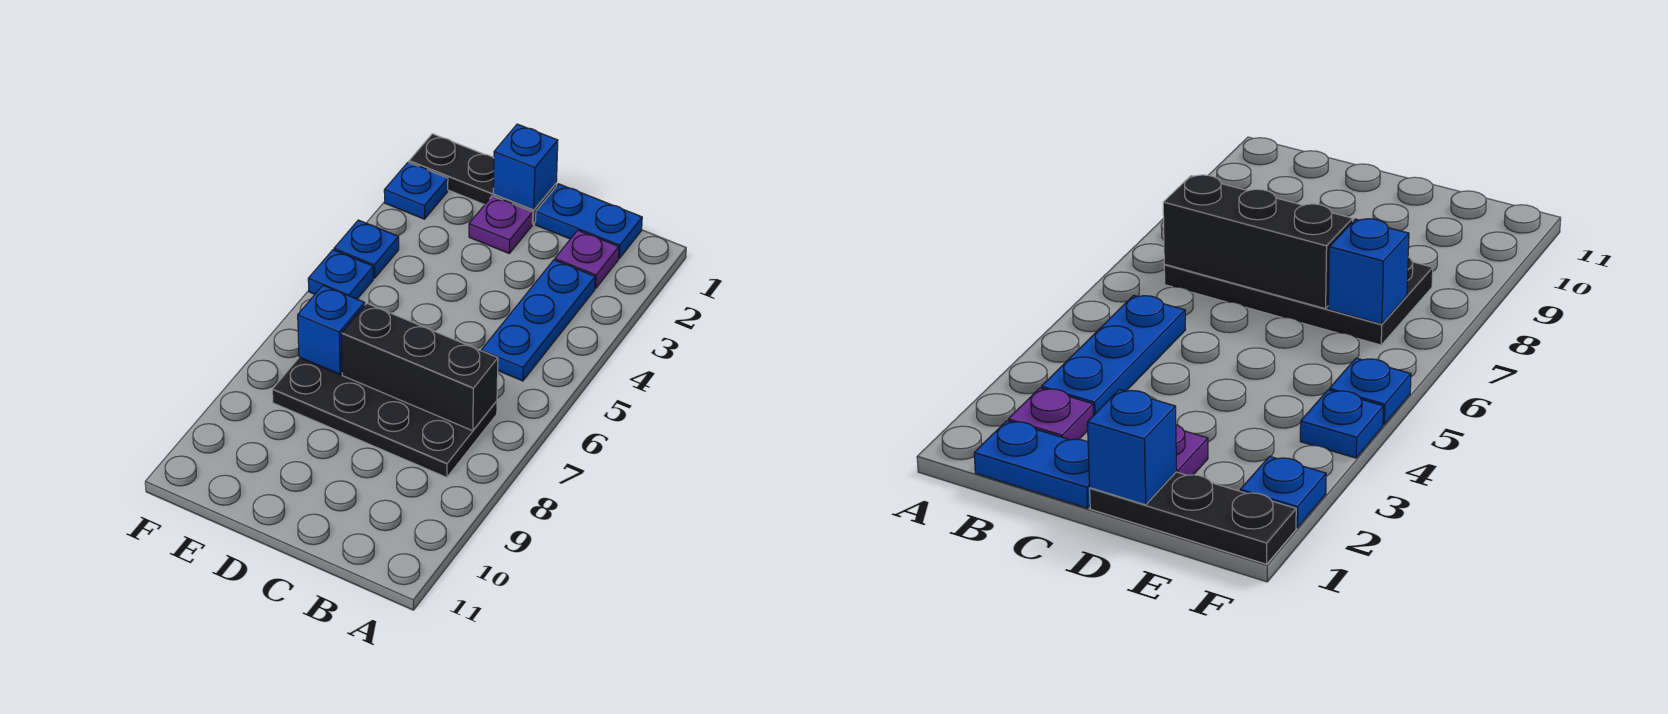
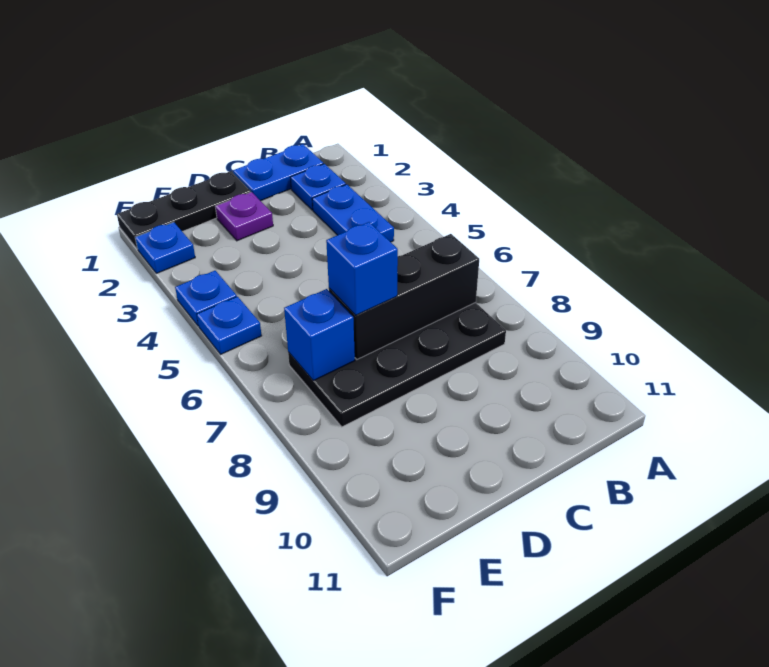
purple plate B2 level 1 -> blue plate B2 level 1
blue plate B3:B5 level 1 -> blue plate B3:B4 level 1
blue brick D1 level 2 -> blue brick D7 level 3

